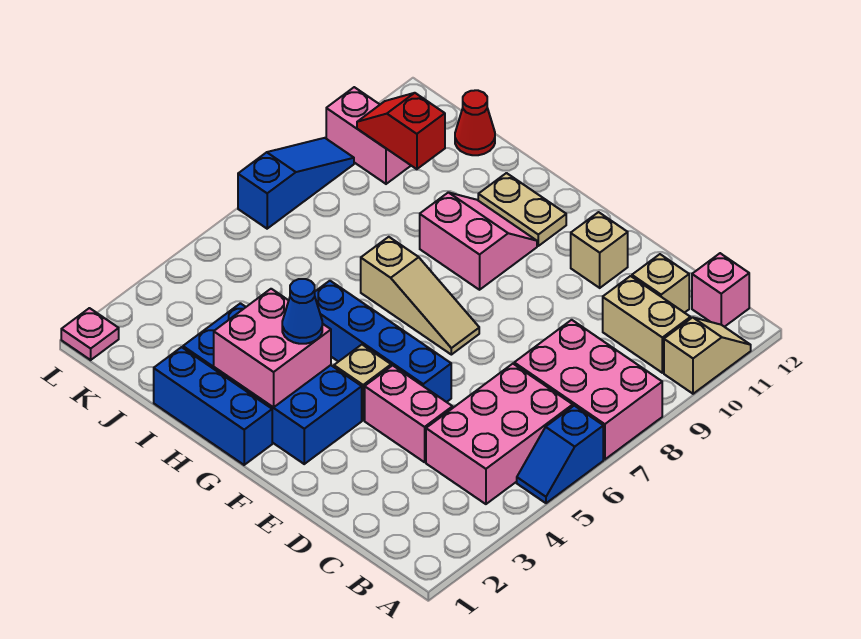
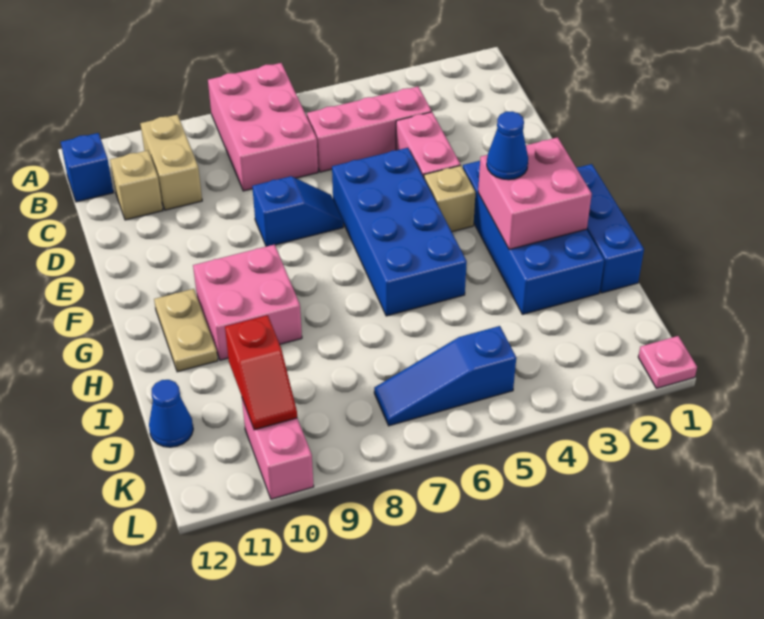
blue slope A5:A6 level 1 top 6 -> blue slope E7:E8 level 1 top 8
tan slope A10:A11 level 1 top 10 -> none
pink brick B4:C6 level 1 -> pink brick C4:C6 level 1
pink brick B12 level 1 -> blue brick B12 level 1
blue brick E5:H5 level 1 -> blue brick E5:H6 level 1
tan brick E11 level 1 -> none
tan slope F7:H7 level 1 top H -> none
pink slope G9:H10 level 1 top 9 -> pink brick G9:H10 level 1
red cone J12 level 1 -> blue cone J12 level 1
blue slope L7:L9 level 1 top 7 -> blue slope K5:K7 level 1 top 5

